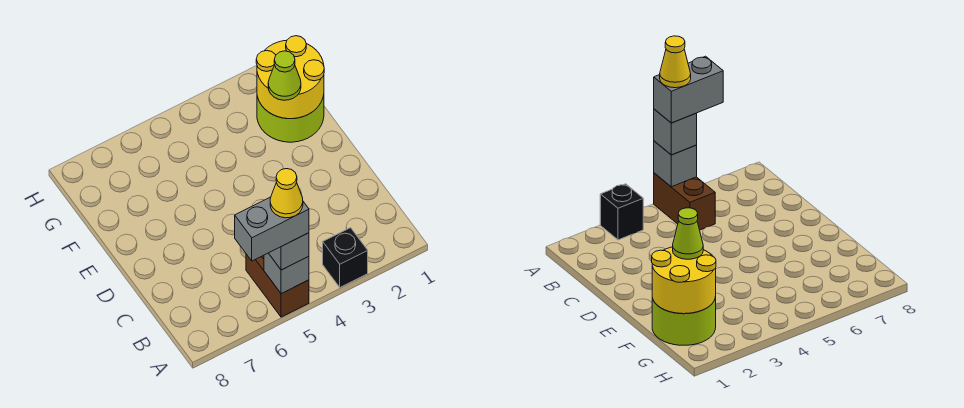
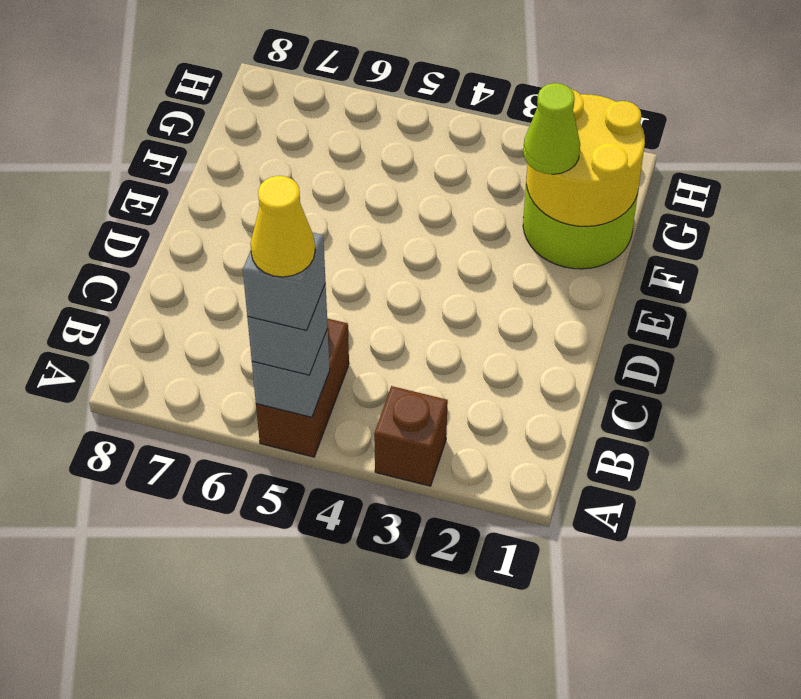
black brick A3 level 1 -> brown brick A3 level 1
grey brick A5:A6 level 4 -> grey brick A5 level 4

